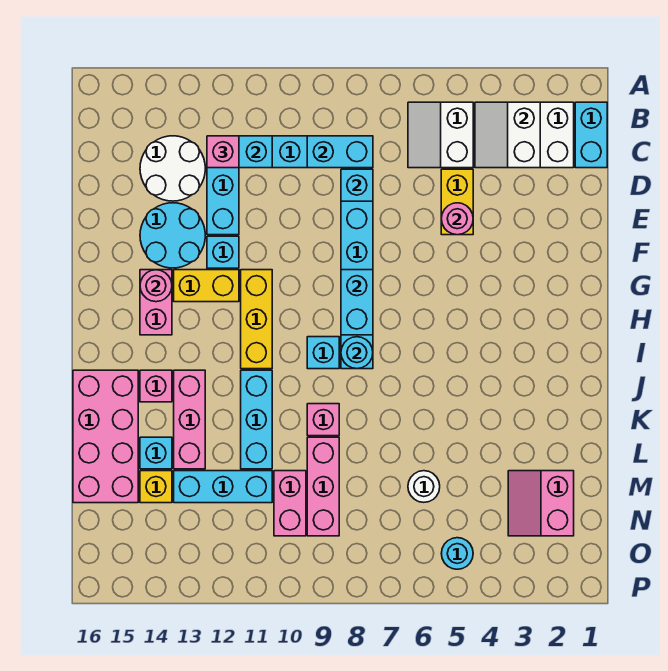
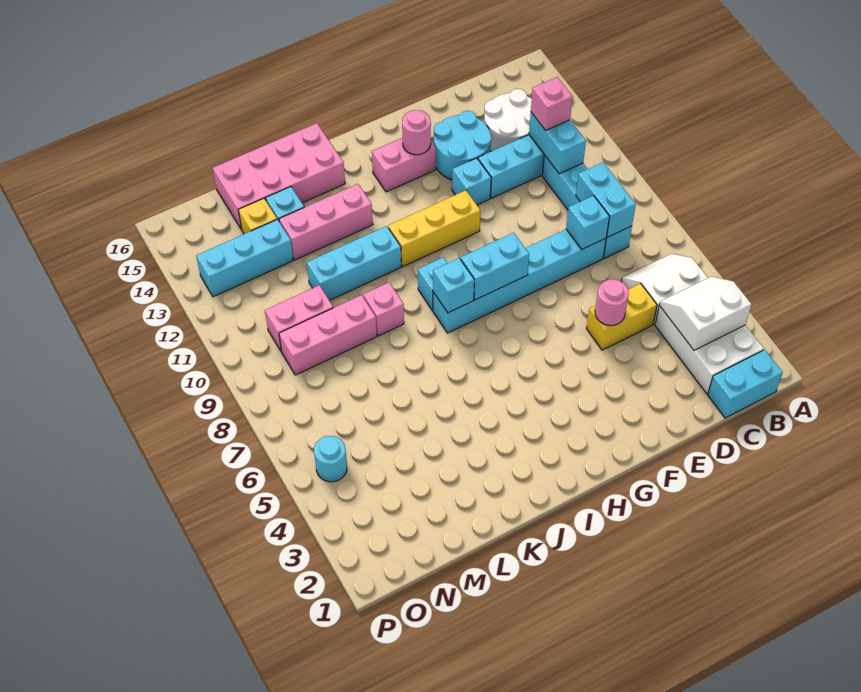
yellow brick G12:G13 level 1 -> none
cyan round brick I8 level 2 -> cyan brick I8 level 2
pink brick J14 level 1 -> none
pink slope M2:N3 level 1 top 2 -> none
white round brick M6 level 1 -> none
cyan brick M11:M13 level 1 -> cyan brick M13:O13 level 1

